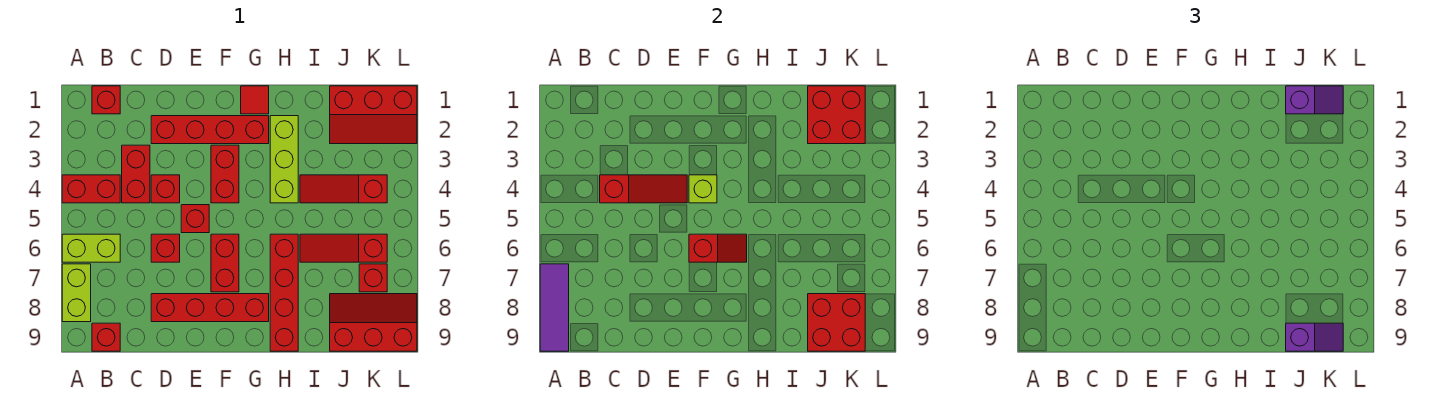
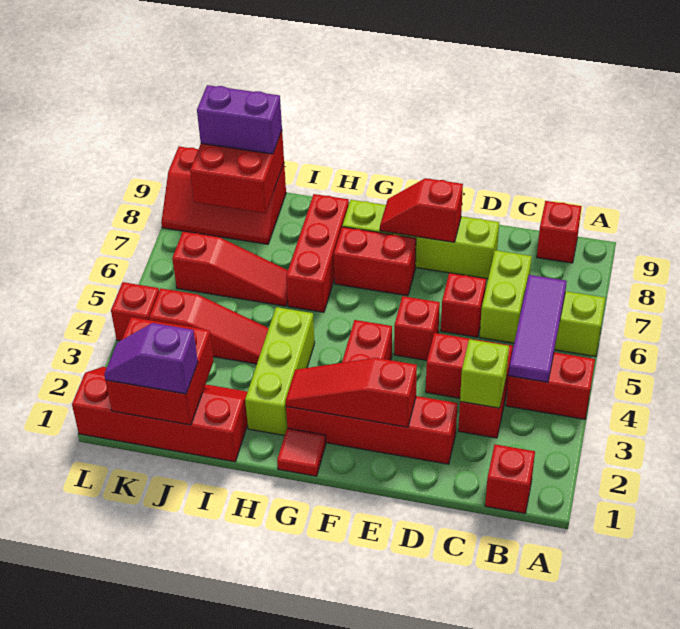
lime brick A7:A8 level 1 -> lime brick C6:C7 level 1
purple tile A7:A9 level 2 -> purple tile B4:B6 level 2
red slope C4:E4 level 2 top C -> red slope E2:G2 level 2 top E
red brick D8:G8 level 1 -> lime brick D8:G8 level 1
lime brick F4 level 2 -> lime brick C3 level 2
red brick F6:F7 level 1 -> red brick F7:G7 level 1
red slope F6:G6 level 2 top F -> red slope E8:F8 level 2 top E
red brick H6:H9 level 1 -> red brick H6:H8 level 1
red slope J1:L2 level 1 top 1 -> red slope I1:L2 level 1 top 1
purple slope J9:K9 level 3 top J -> purple brick J9:K9 level 3
red brick K7 level 1 -> red brick L4 level 1

